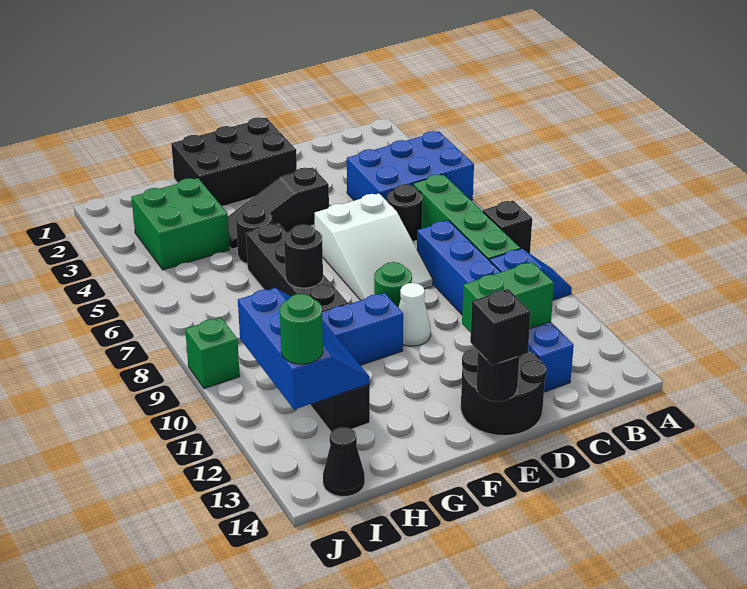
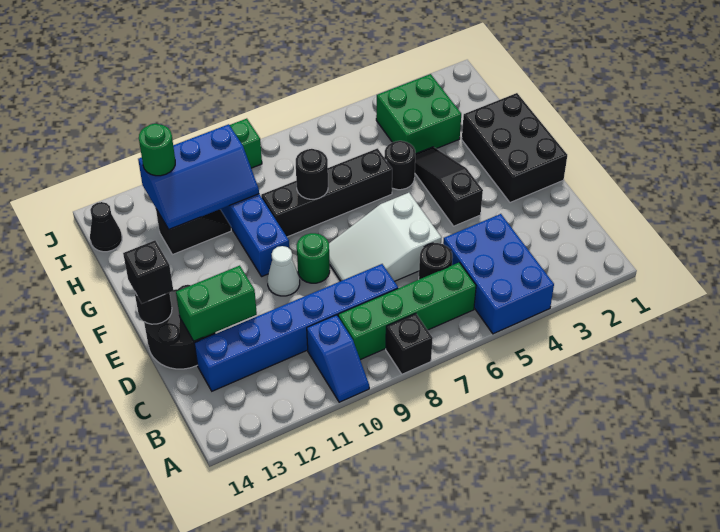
green brick C12:D12 level 2 -> green brick D12:D13 level 2

